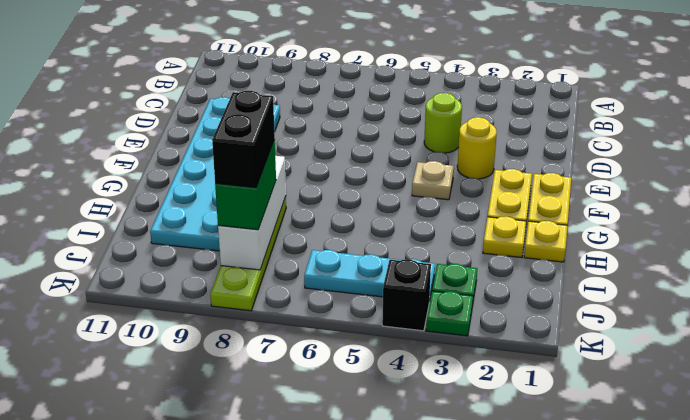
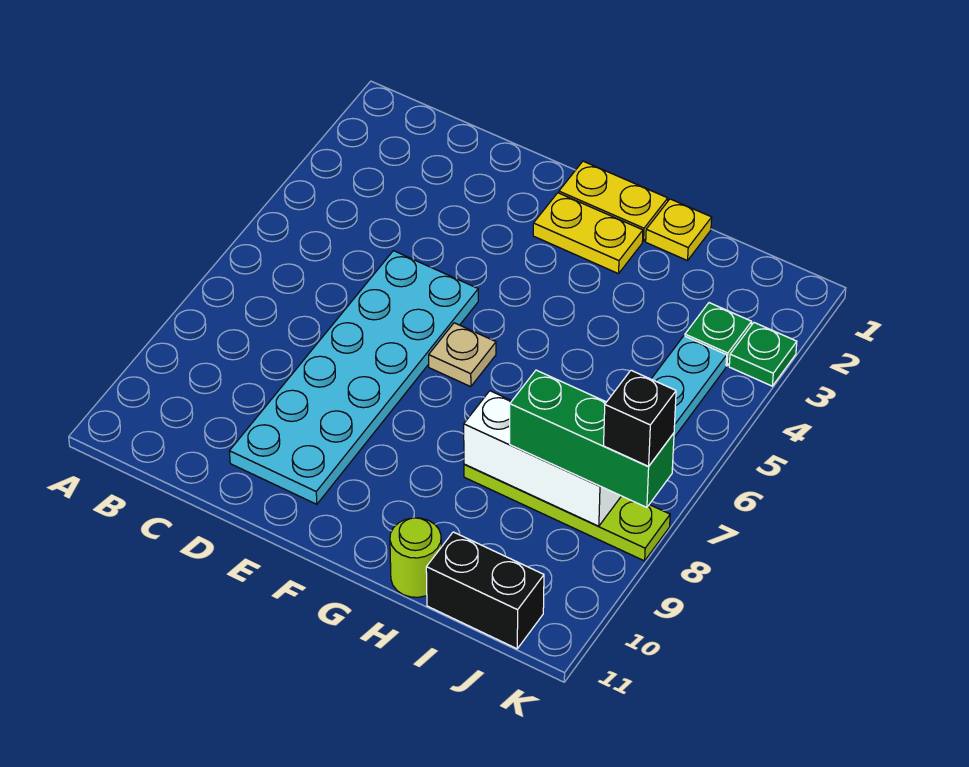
lime round brick D4 level 1 -> lime round brick H11 level 1
cyan plate D9:I10 level 1 -> cyan plate D5:E10 level 1
yellow round brick E3 level 1 -> none
tan plate F4 level 1 -> tan plate F6 level 1
yellow plate H2 level 1 -> none
green brick I8:J8 level 3 -> green brick I8:K8 level 3
black brick I8:J8 level 4 -> black brick I11:J11 level 1
black brick K4 level 1 -> black brick K8 level 4

